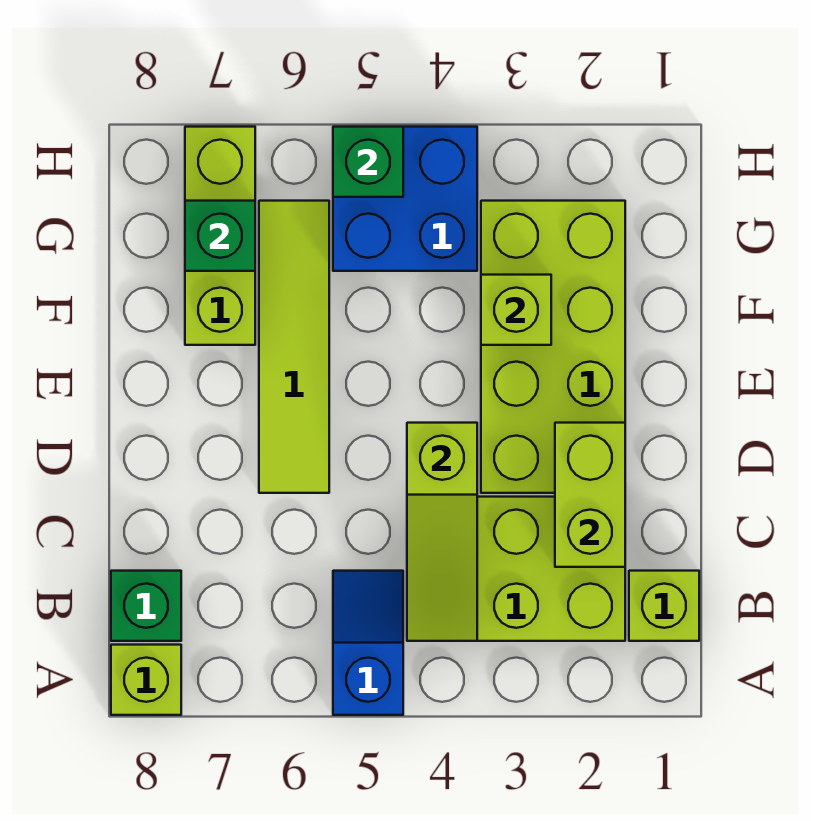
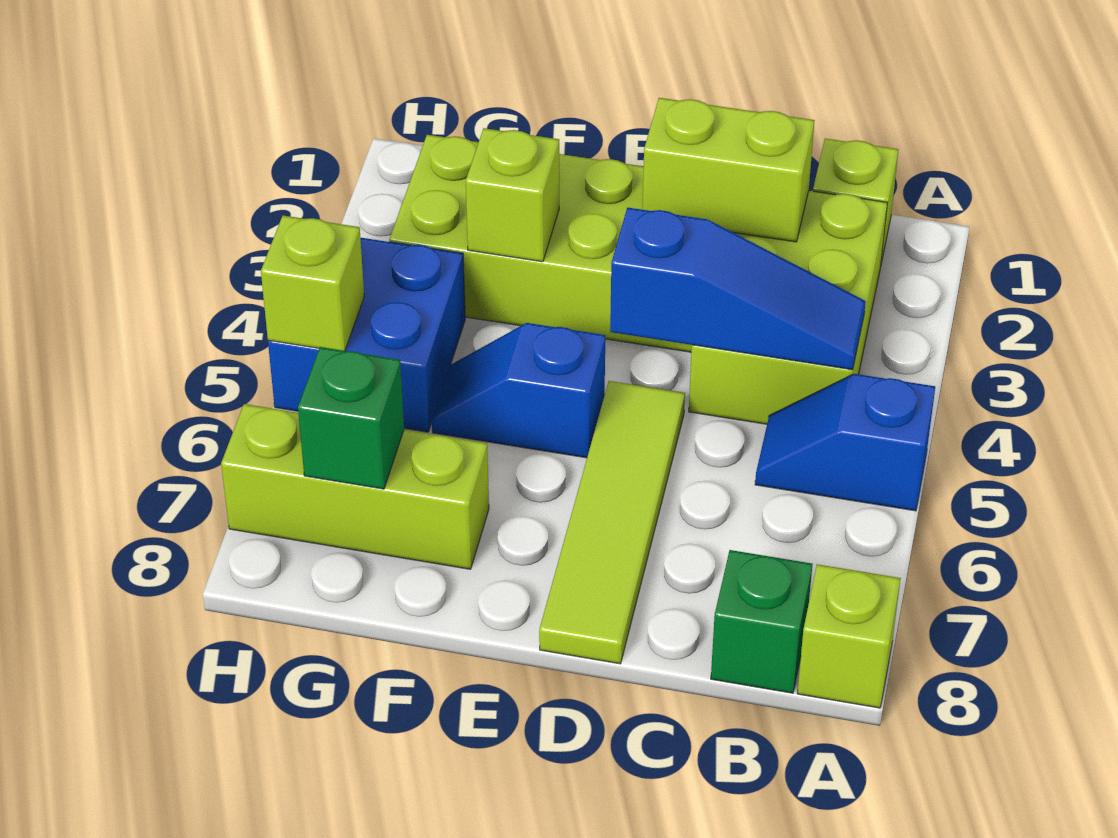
lime slope B4:D4 level 2 top D -> blue slope B4:D4 level 2 top D
lime tile D6:G6 level 1 -> lime tile D5:D8 level 1
none -> blue slope E5:F5 level 1 top E
green brick H5 level 2 -> lime brick H5 level 2

